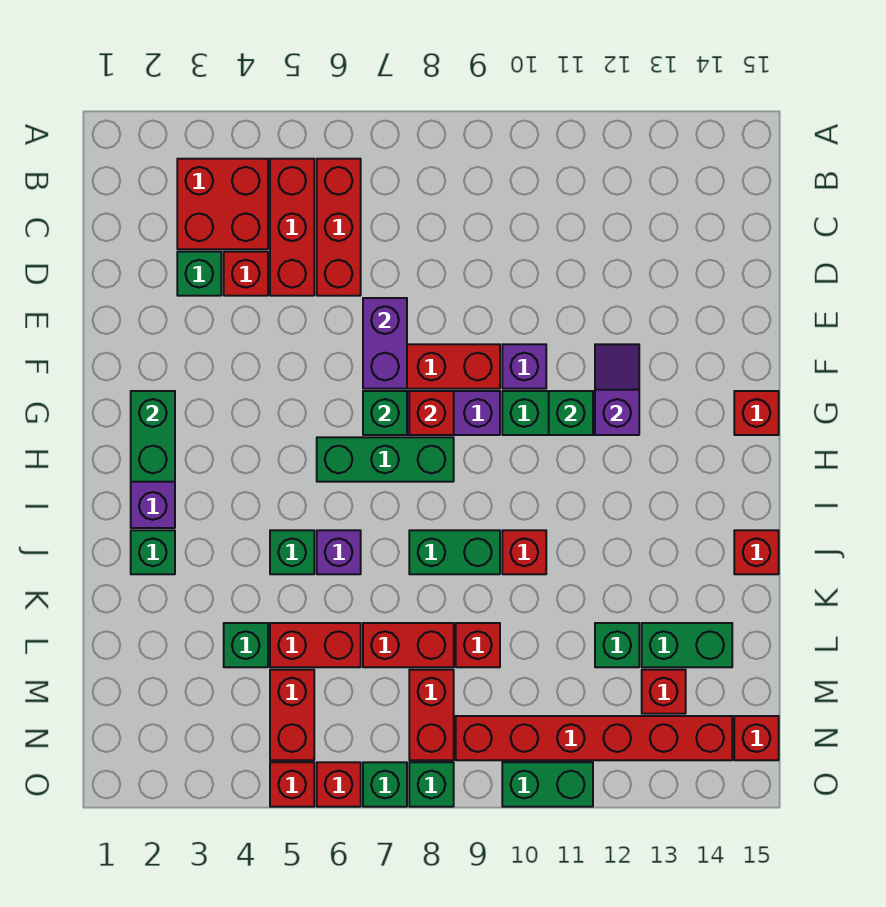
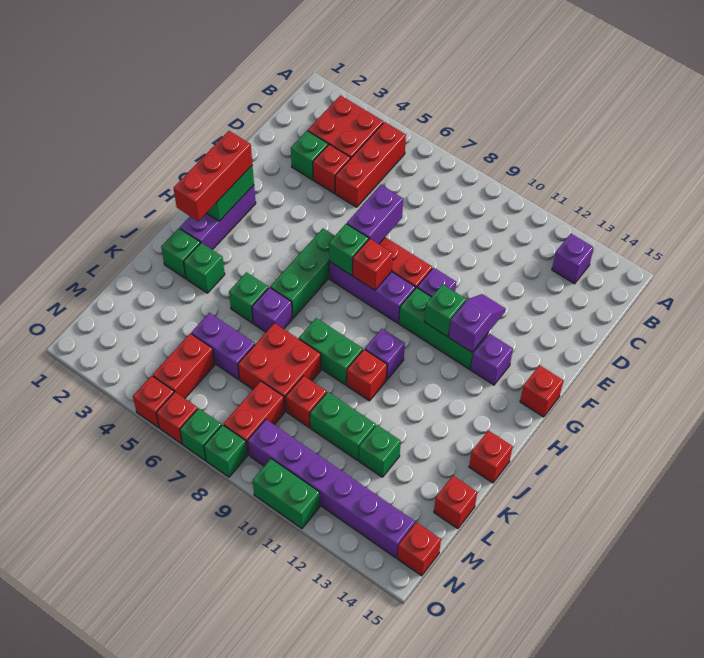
red brick B6:D6 level 1 -> red brick G2:I2 level 3
none -> purple brick B13 level 1
none -> purple brick G13 level 1
green brick H6:H8 level 1 -> green brick G6:I6 level 1
none -> purple brick I10 level 1
green brick L4 level 1 -> green brick J3 level 1
red brick L5:L6 level 1 -> purple brick L5:L6 level 1
red brick L7:L8 level 1 -> red brick K7:L8 level 1
green brick L13:L14 level 1 -> green brick L10:L11 level 1
red brick M13 level 1 -> red brick L15 level 1
red brick N9:N14 level 1 -> purple brick N9:N14 level 1

